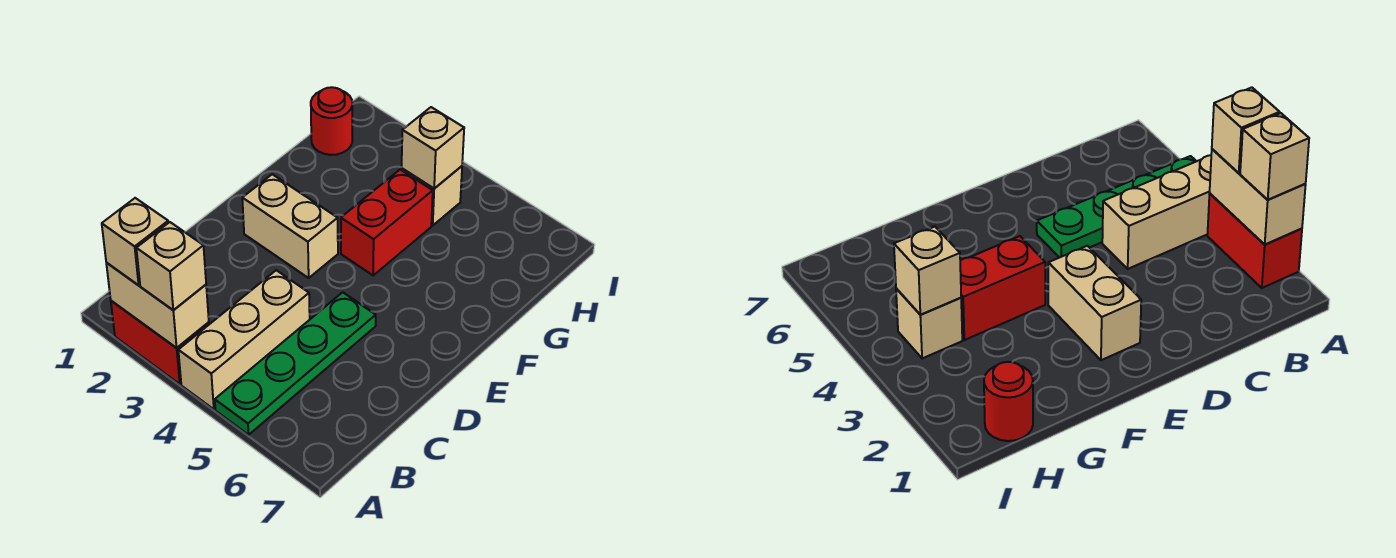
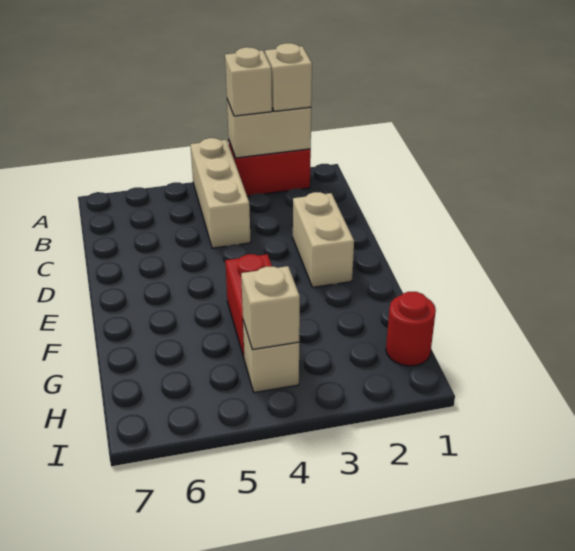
green plate A5:D5 level 1 -> none
tan brick E2:E3 level 1 -> tan brick D2:E2 level 1

